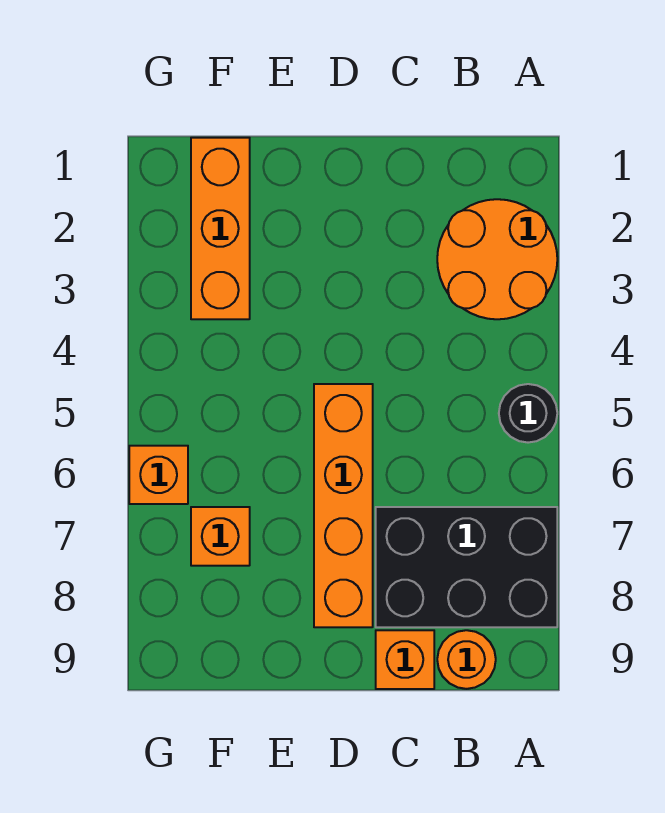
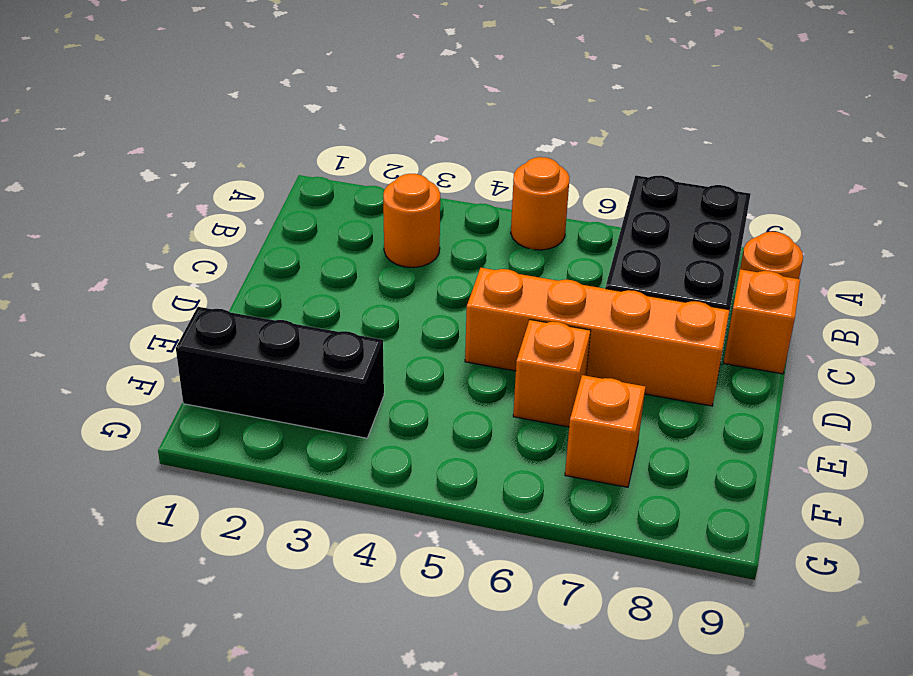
orange round brick A2:B3 level 1 -> orange round brick B3 level 1
black round brick A5 level 1 -> orange round brick A5 level 1
orange brick F1:F3 level 1 -> black brick F1:F3 level 1
orange brick G6 level 1 -> orange brick E6 level 1

